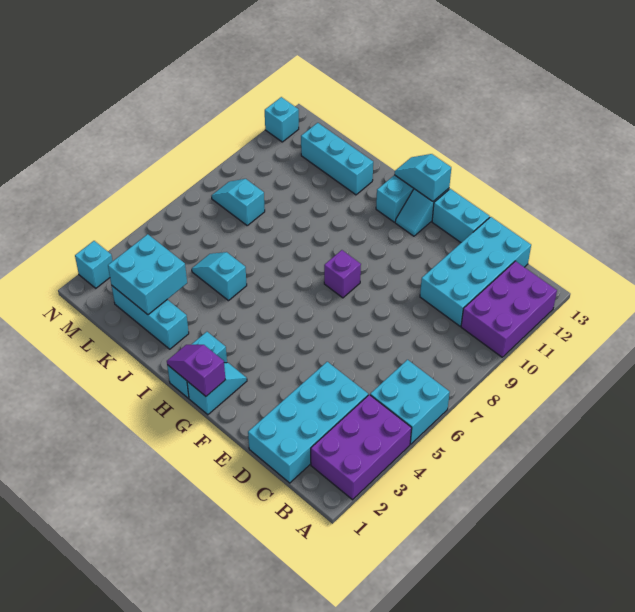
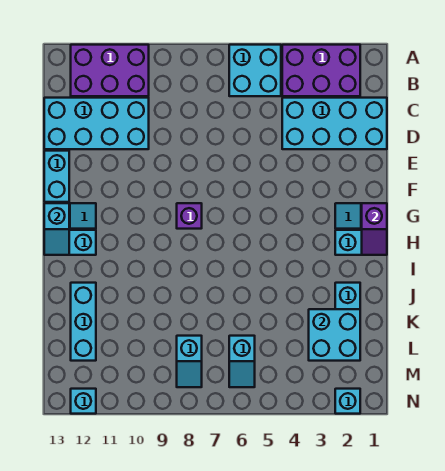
cyan slope J5:K5 level 1 top J -> cyan slope L6:M6 level 1 top L

